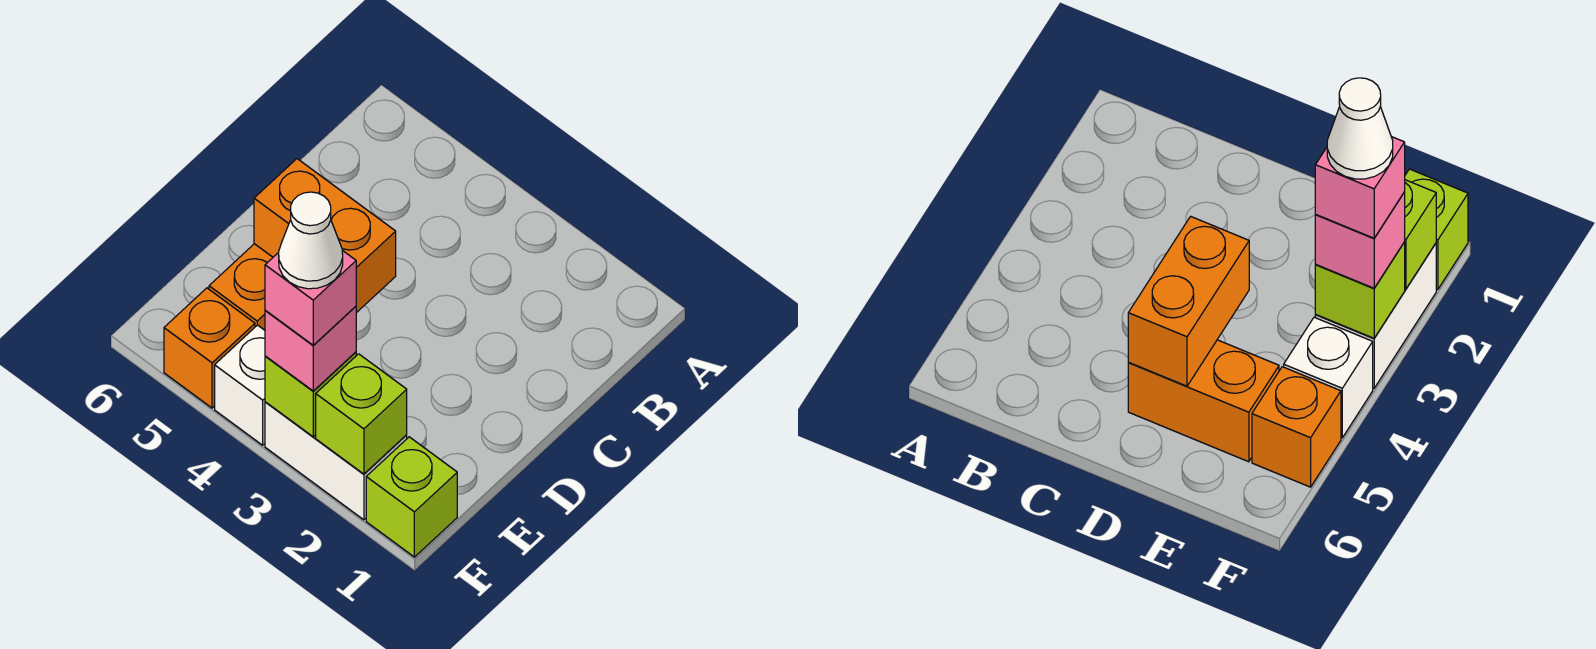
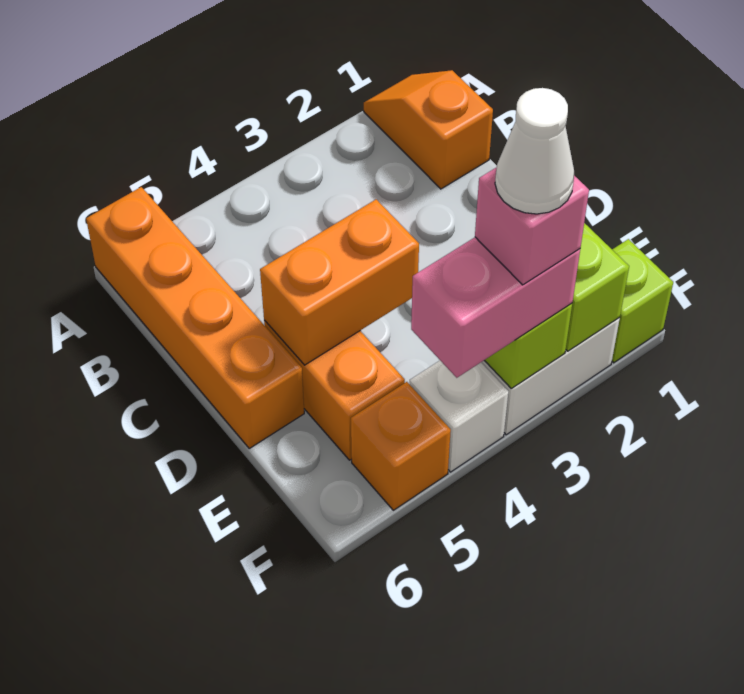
none -> orange slope A1:B1 level 1 top B
none -> orange brick A6:D6 level 1
pink brick F3 level 3 -> pink brick F3:F4 level 3

